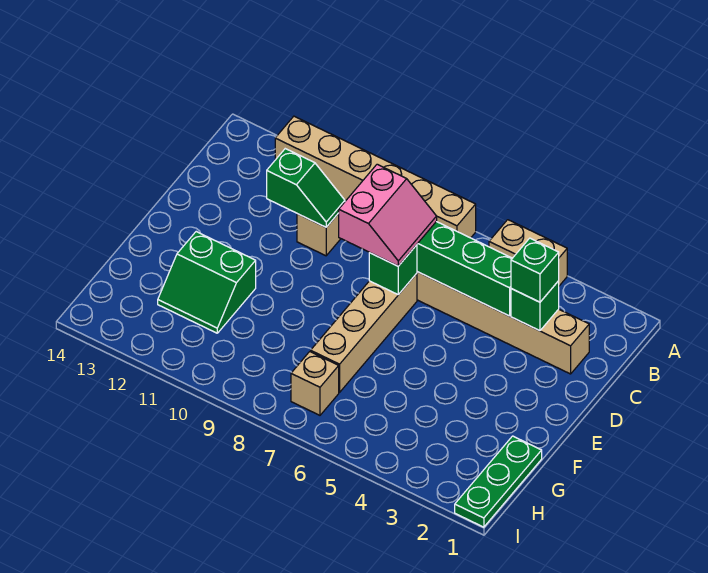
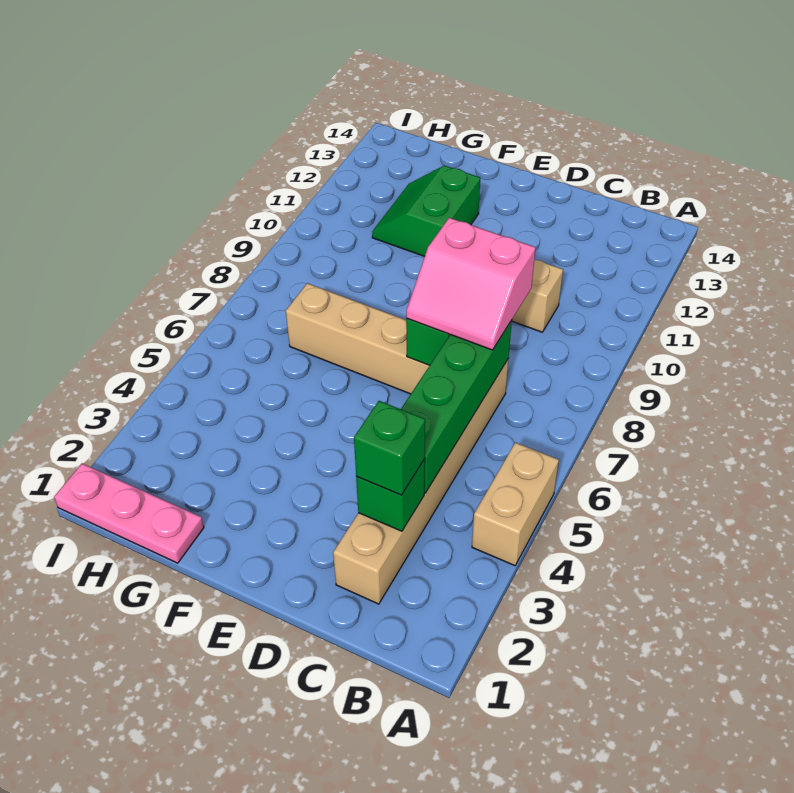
tan brick A7:A12 level 1 -> none
green slope C10:C11 level 2 top 11 -> none
green plate G1:I1 level 1 -> pink plate G1:I1 level 1
tan brick H7 level 1 -> none

